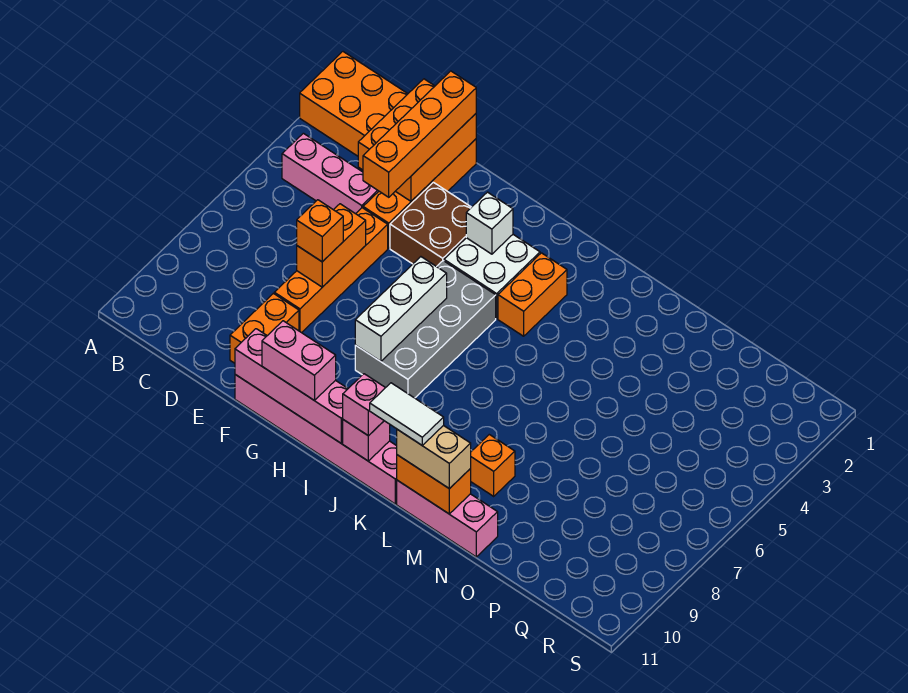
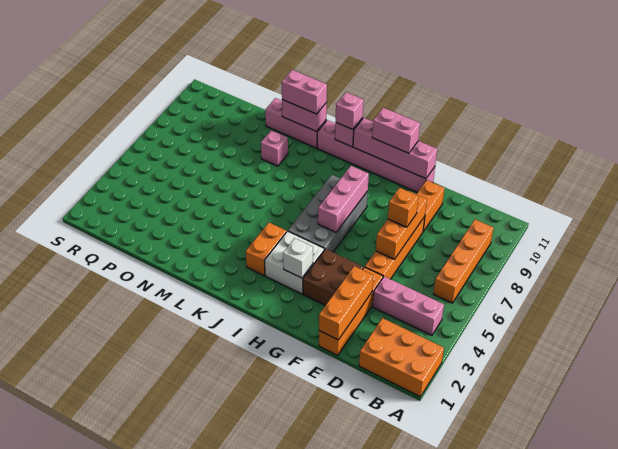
orange brick D1:E3 level 2 -> orange brick E1:E3 level 2
orange brick E1:E4 level 3 -> orange brick B6:B9 level 1
orange brick E6:E7 level 2 -> orange brick E6:E8 level 2
white brick H6:H8 level 2 -> pink brick H6:H8 level 2
white tile K11:L11 level 4 -> none
orange brick L11:M11 level 2 -> pink brick L11:M11 level 2
tan brick L11:M11 level 3 -> pink brick L11:M11 level 3
orange brick M9 level 1 -> pink brick M9 level 1

